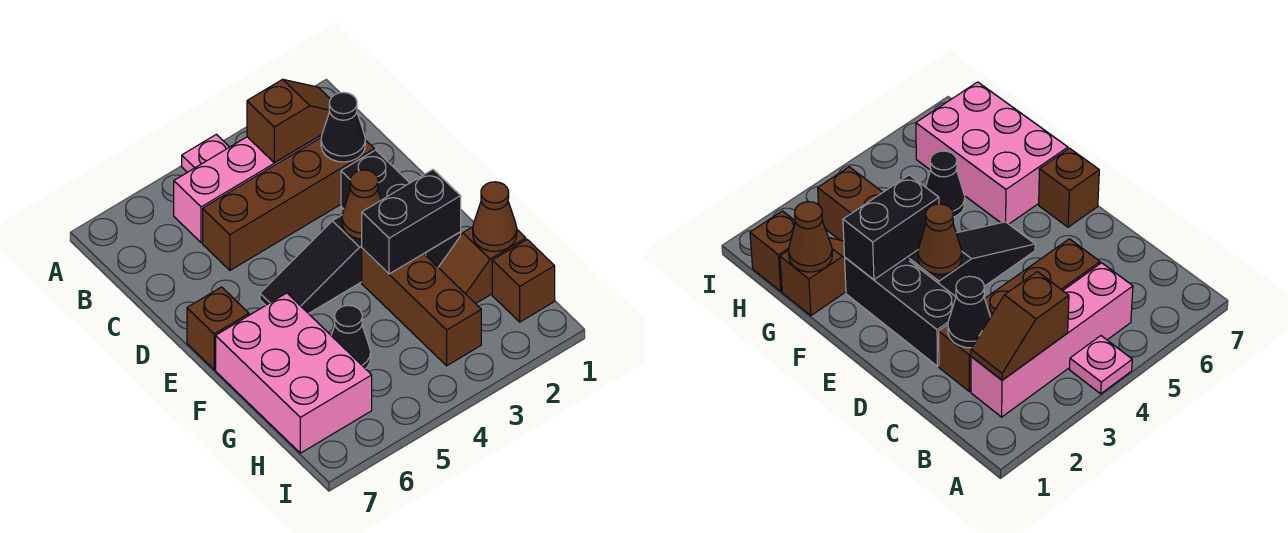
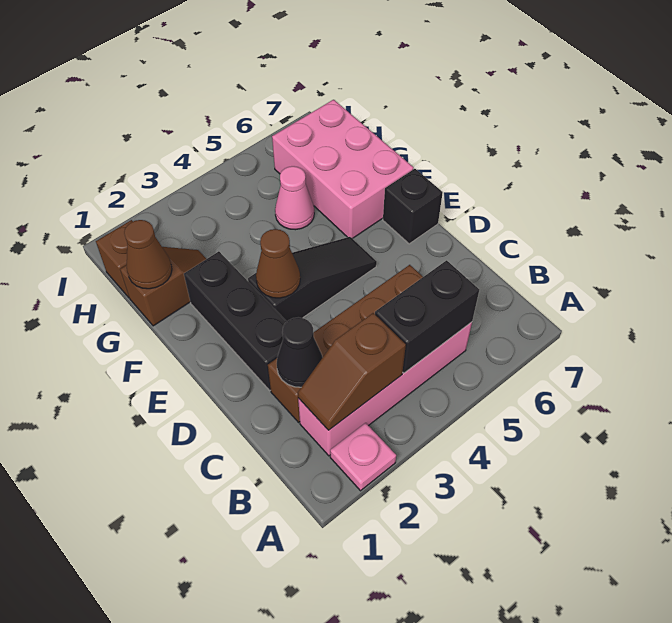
pink plate A4 level 1 -> pink plate A2 level 1
brown brick E7 level 1 -> black brick E7 level 1
black brick F2:F3 level 2 -> black brick B4:B5 level 2
brown brick F3:H3 level 1 -> none
black cone G5 level 1 -> pink cone G5 level 1

